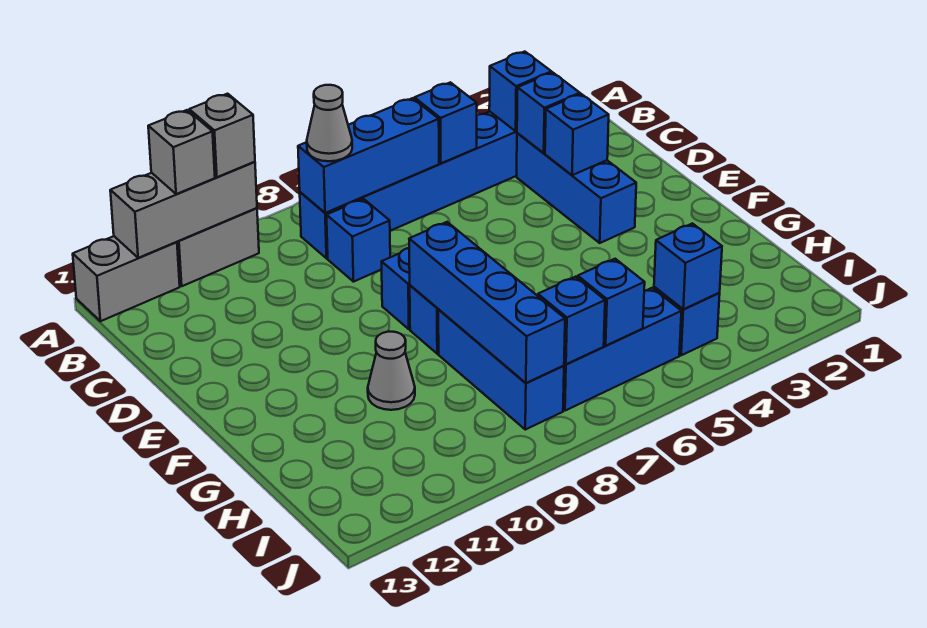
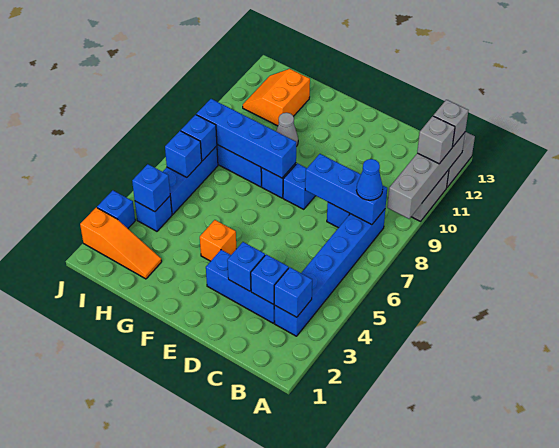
grey brick A10:A12 level 2 -> grey brick A9:A12 level 2
grey brick A10 level 3 -> grey brick A12 level 3
blue brick B5 level 2 -> blue brick J3 level 1
blue brick B6:B8 level 2 -> blue brick B8:D8 level 2
grey cone B8 level 3 -> blue cone B8 level 3
none -> orange brick F4 level 1
none -> orange slope H2:J2 level 1 top J
none -> orange slope H11:I12 level 1 top H

